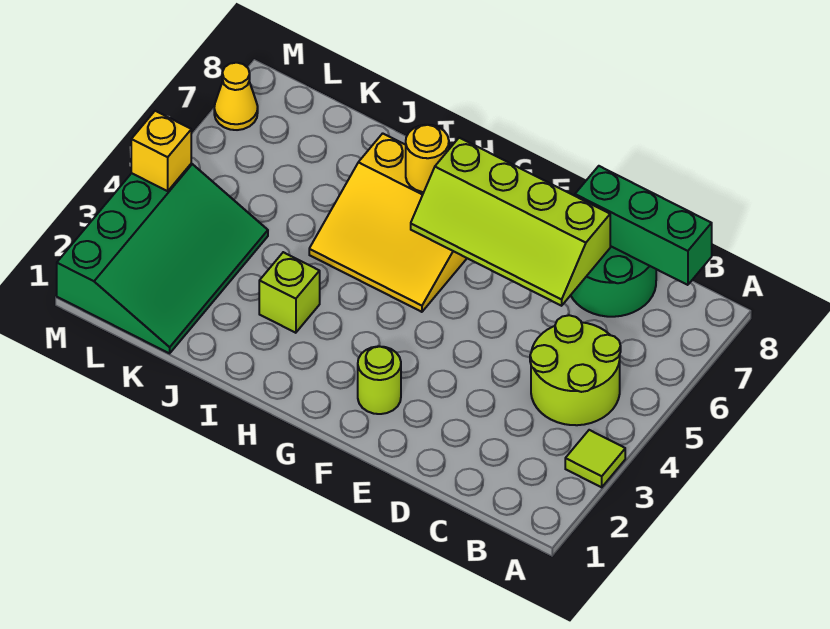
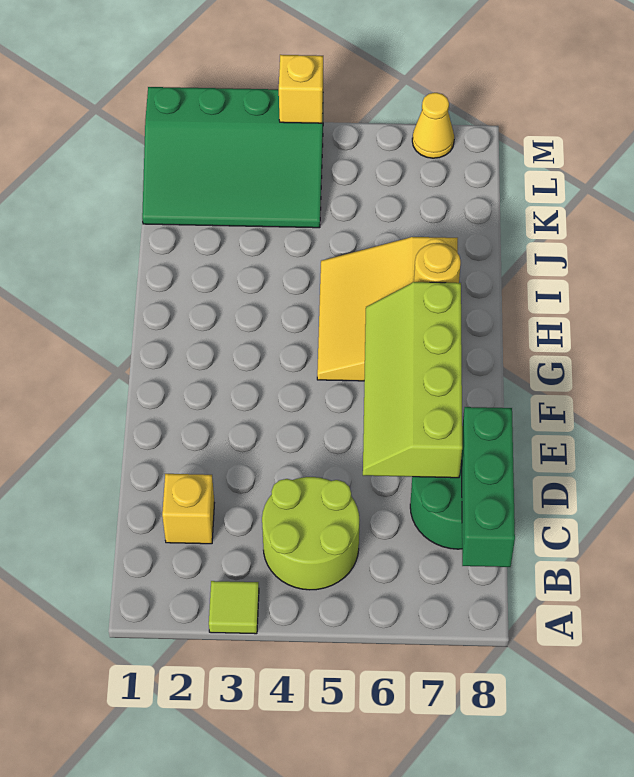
none -> yellow brick C2 level 1
lime round brick F2 level 1 -> none
lime brick I3 level 1 -> none

